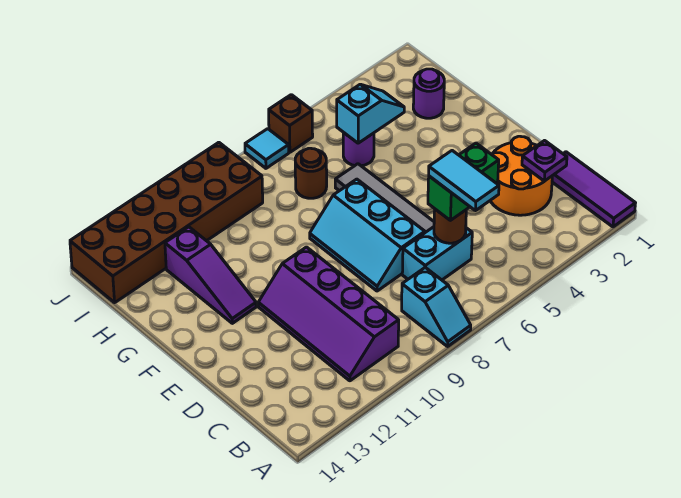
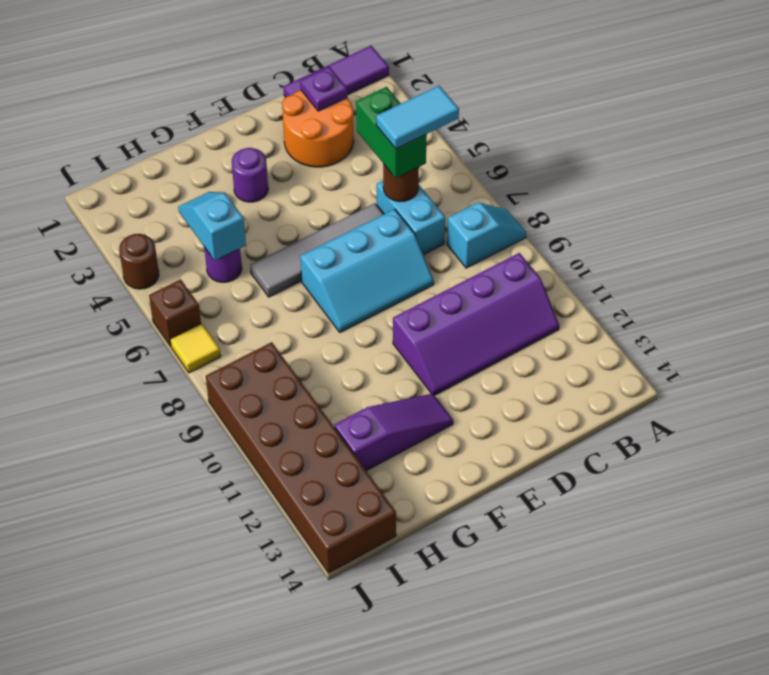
purple round brick H2 level 1 -> purple round brick F3 level 1
brown round brick H7 level 1 -> brown round brick J4 level 1
cyan tile J7 level 1 -> yellow tile J7 level 1

